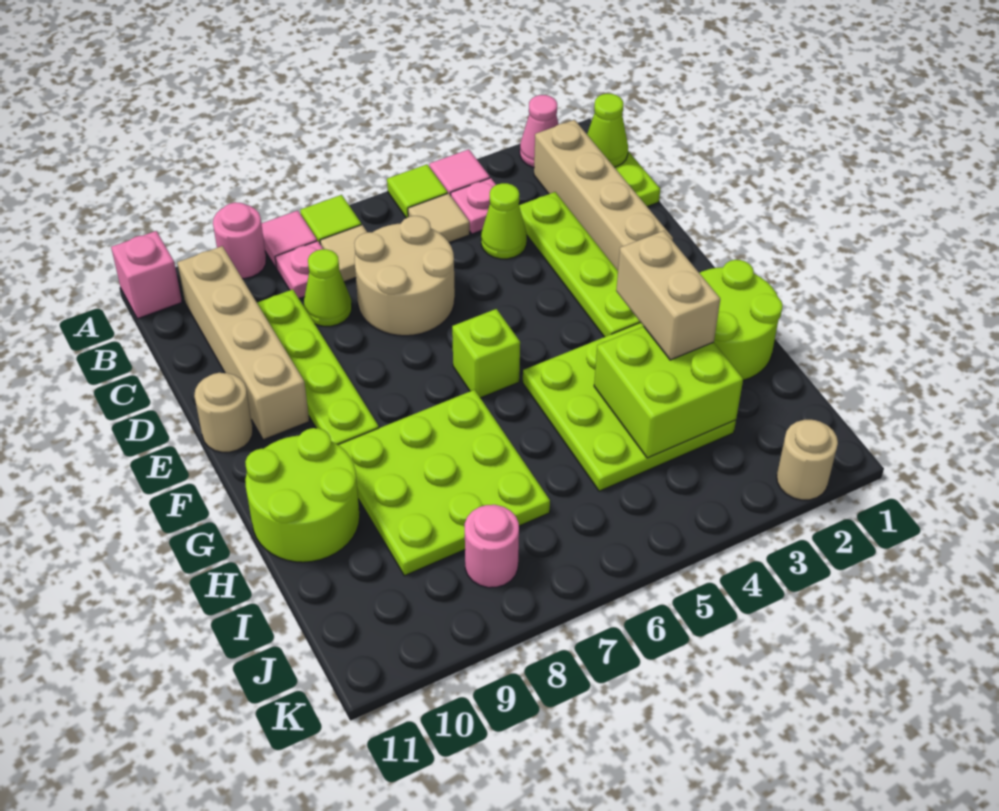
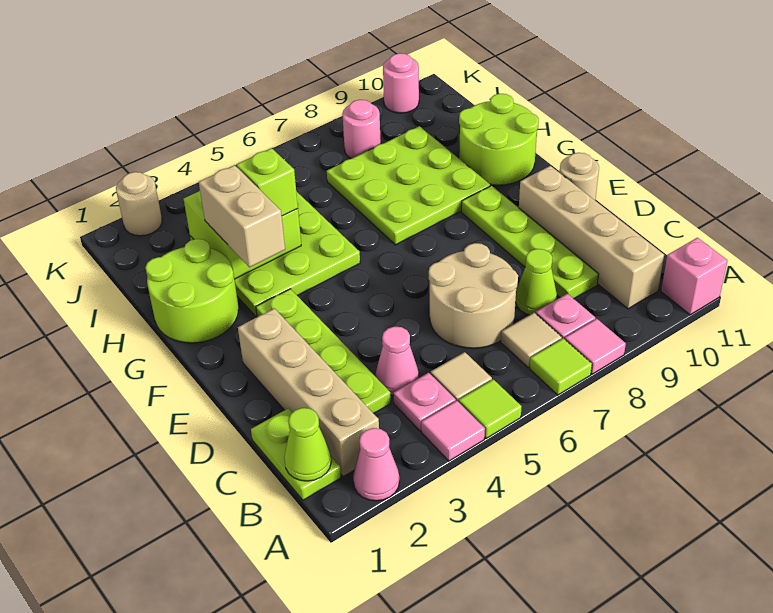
pink round brick A9 level 1 -> pink round brick K10 level 1
lime cone C4 level 1 -> pink cone C4 level 1
lime brick F6 level 1 -> lime brick H4 level 3

